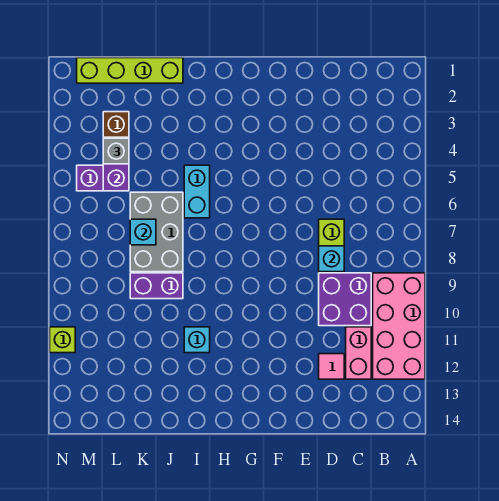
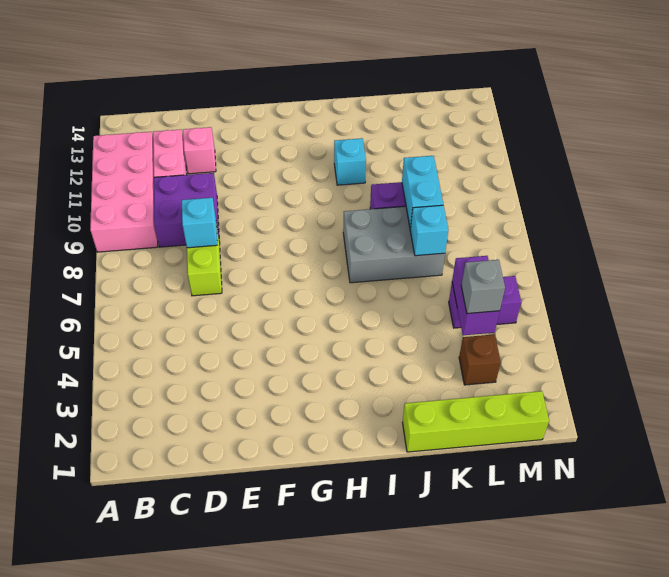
pink tile D12 level 1 -> pink brick D12 level 1
cyan brick I5:I6 level 1 -> cyan brick K8:K9 level 2
grey brick J6:K8 level 1 -> grey brick I7:K8 level 1
lime brick N11 level 1 -> none

